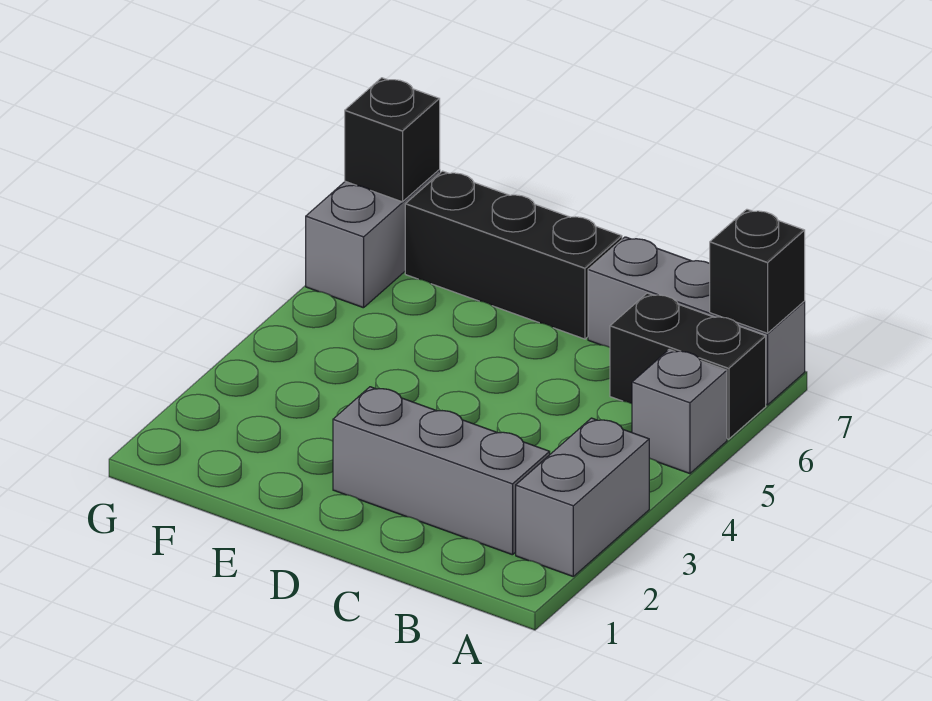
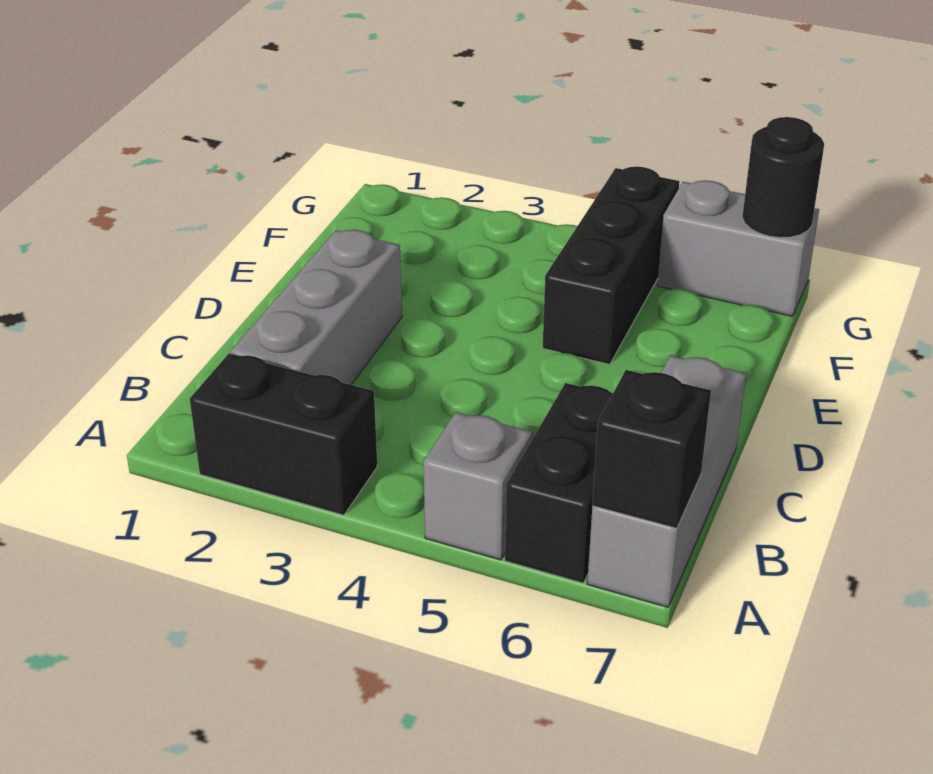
grey brick A2:A3 level 1 -> black brick A2:A3 level 1
black brick D7:F7 level 1 -> black brick E5:G5 level 1
black brick G7 level 2 -> black round brick G7 level 2

